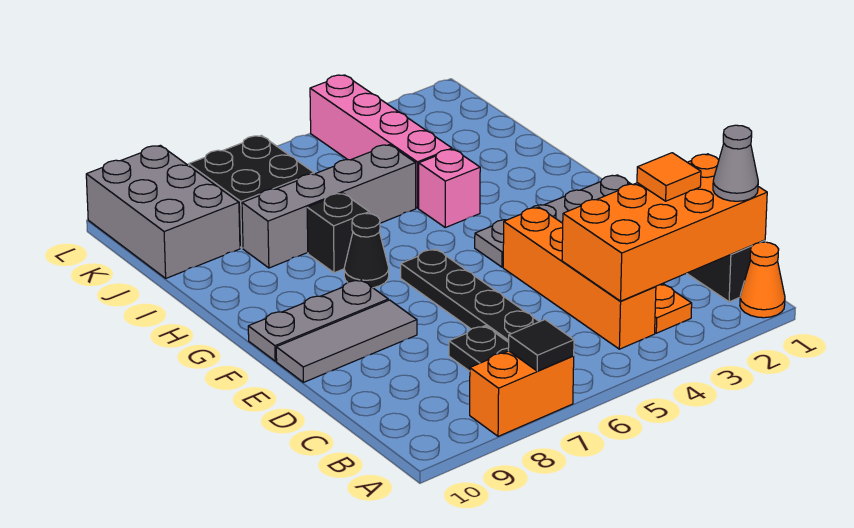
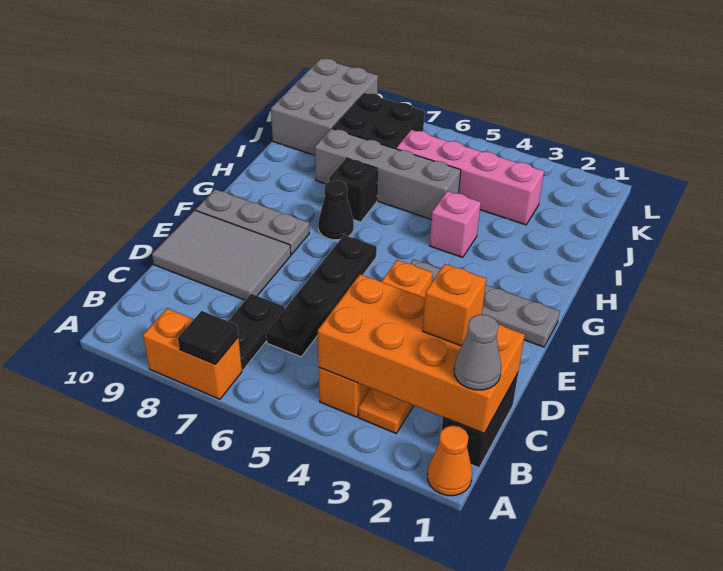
orange tile C2 level 3 -> orange brick C2 level 3
grey tile E8:E10 level 1 -> grey tile D8:E10 level 1
pink brick I4:L4 level 1 -> pink brick J3:J6 level 1

